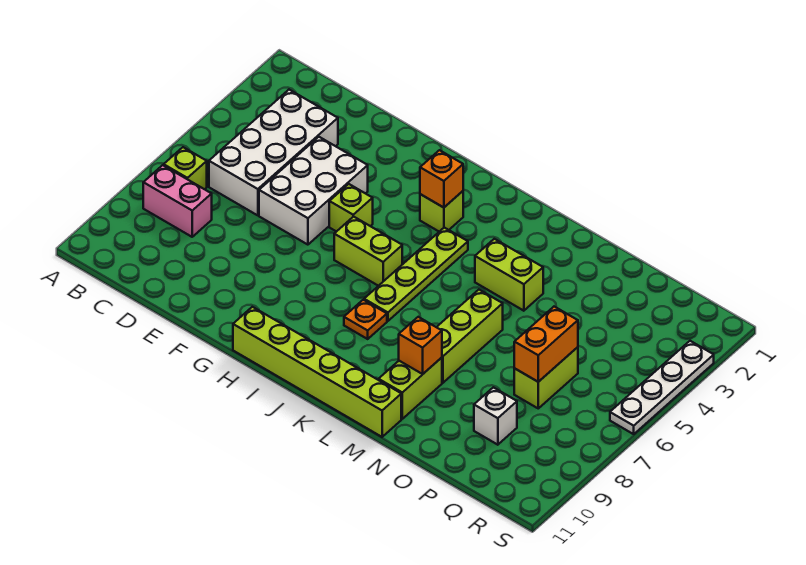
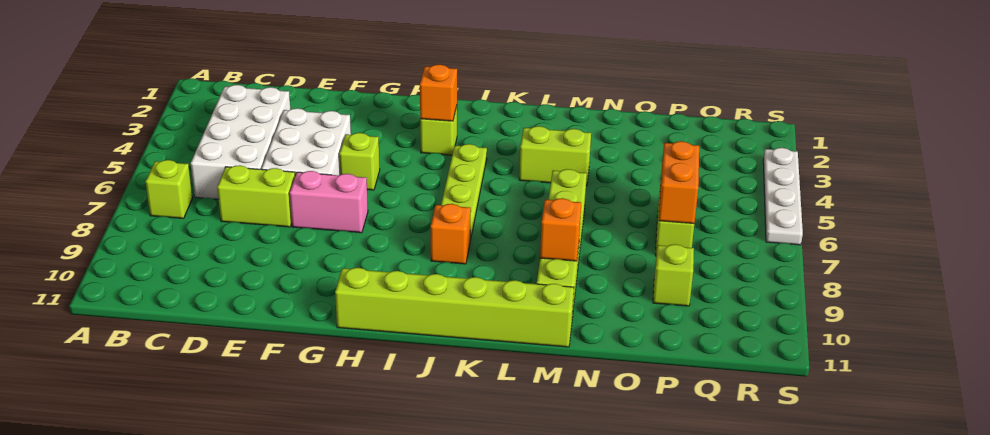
pink brick B8:C8 level 1 -> pink brick F7:G7 level 1
lime brick H6:I6 level 1 -> lime brick D7:E7 level 1
orange plate J8 level 1 -> orange brick J8 level 1
white brick P9 level 1 -> lime brick P9 level 1

